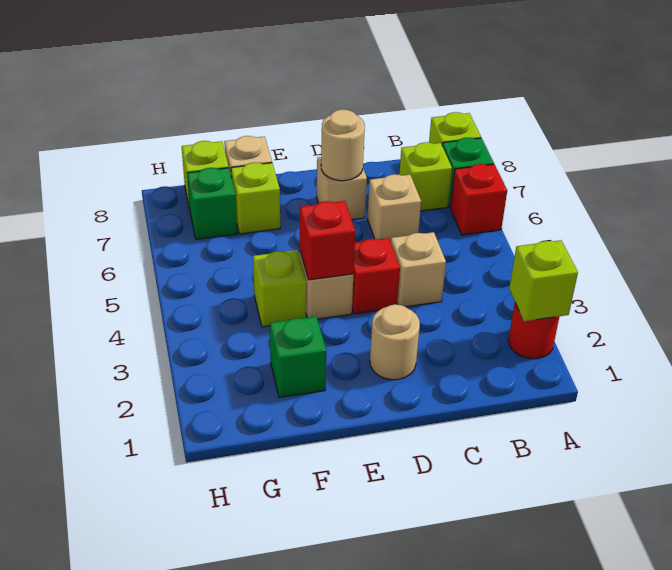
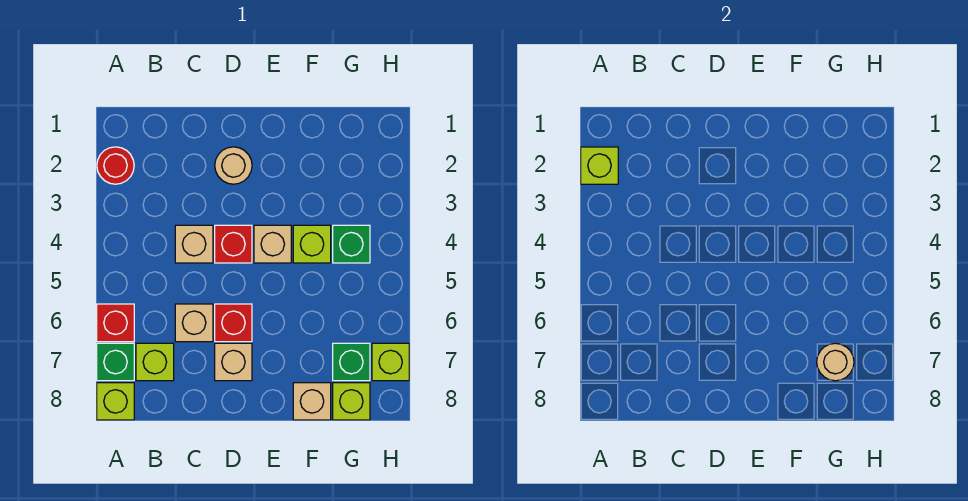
tan round brick D7 level 2 -> tan round brick G7 level 2
red brick E4 level 2 -> red brick D6 level 1
green brick F2 level 1 -> green brick G4 level 1
lime brick F7 level 1 -> lime brick H7 level 1

